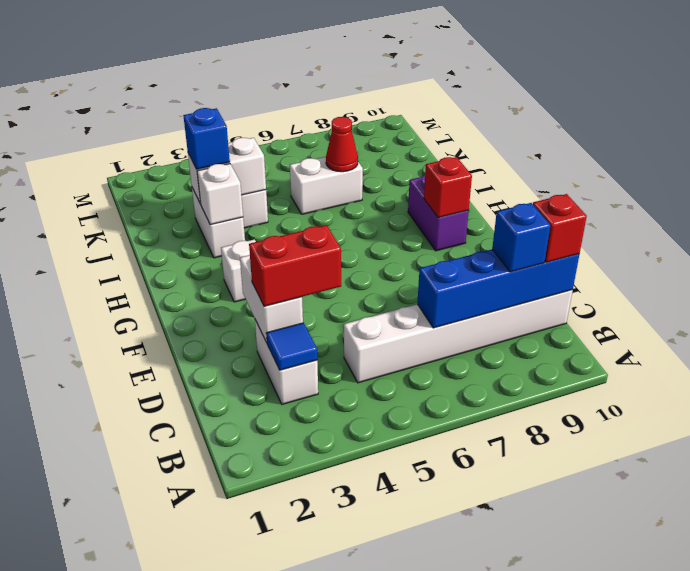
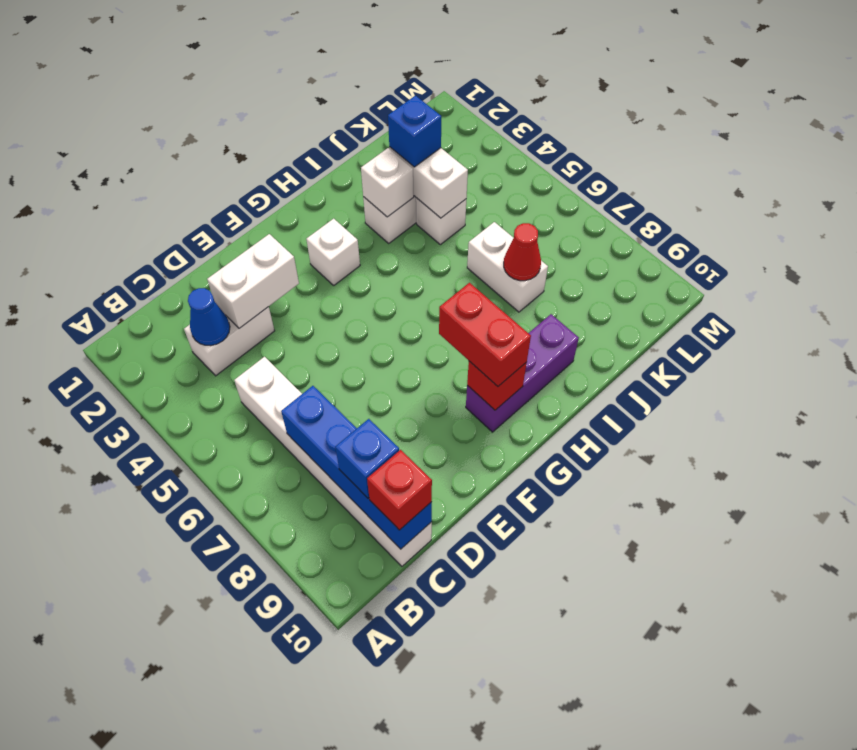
blue tile C3 level 2 -> blue cone C3 level 2
red brick D3:D4 level 3 -> red brick G8:G9 level 3
purple brick G9:H9 level 1 -> purple brick G9:I9 level 1

